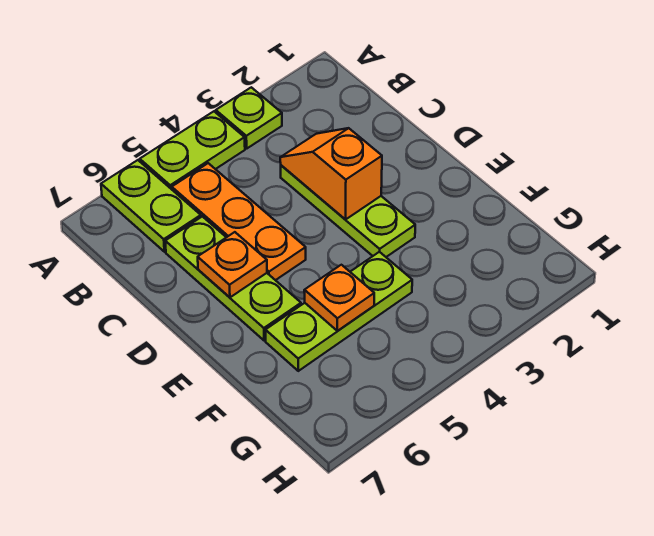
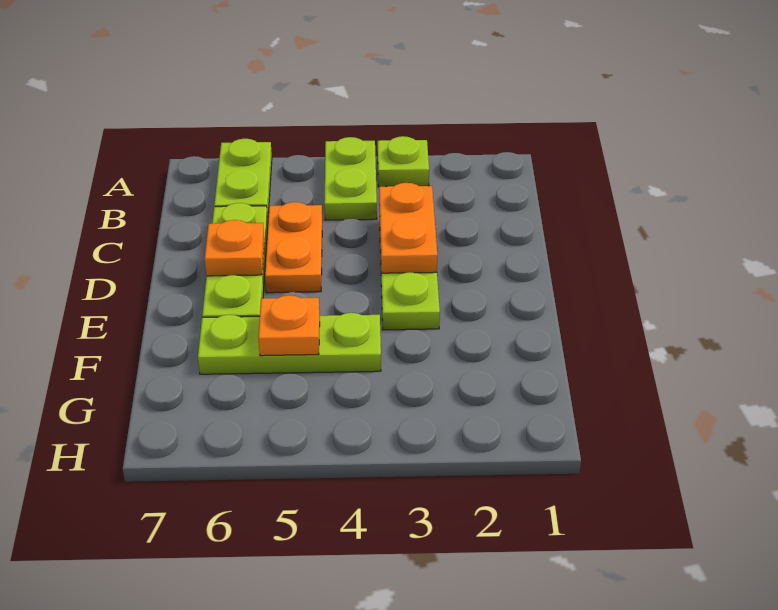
lime plate A4:A5 level 1 -> lime plate A4:B4 level 1
orange plate B5:D5 level 1 -> orange plate C5:D5 level 1
orange slope C3:D3 level 2 top D -> orange plate C3:D3 level 2

